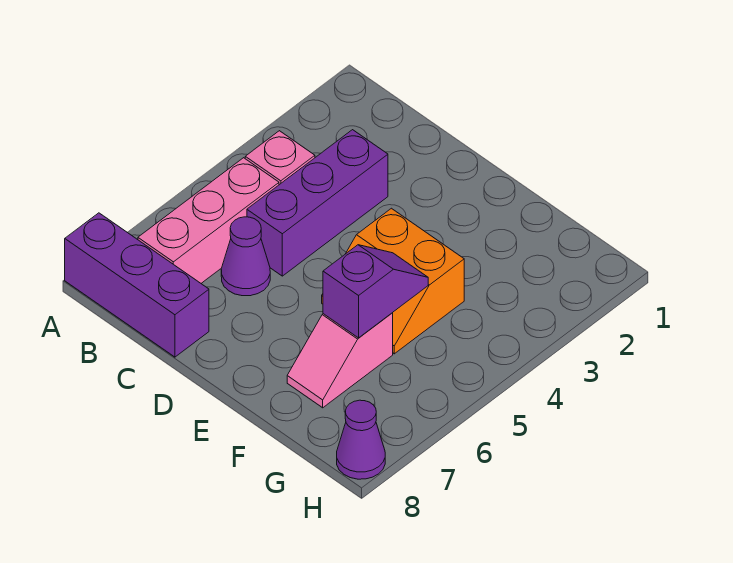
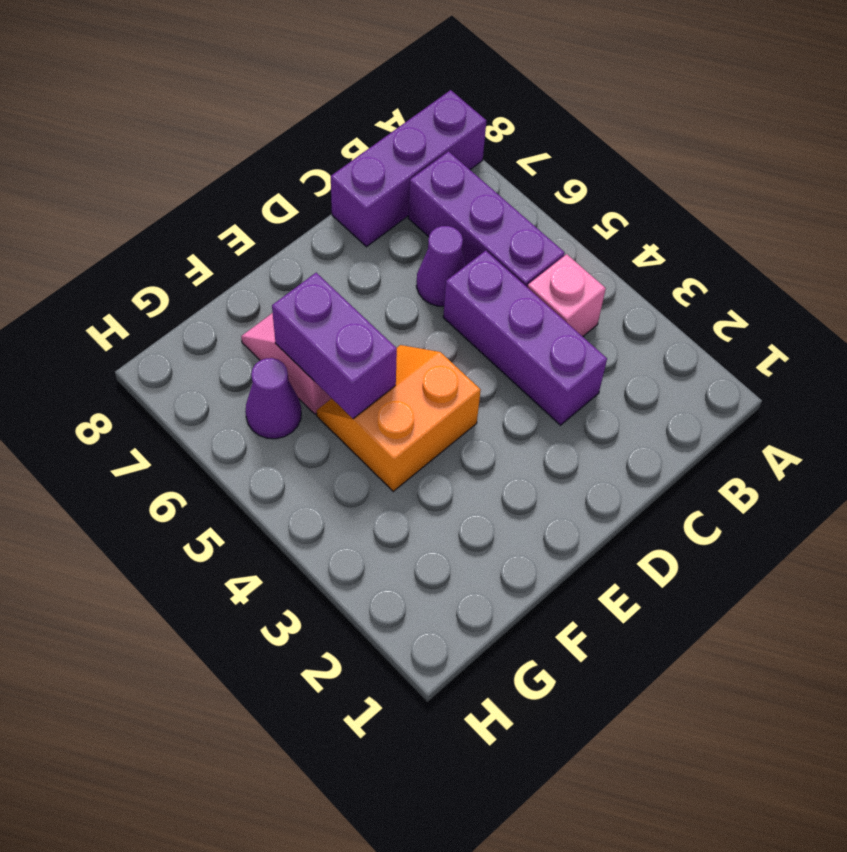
pink brick B5:B7 level 1 -> purple brick B5:B7 level 1
purple slope F5:F6 level 2 top 6 -> purple brick F5:F6 level 2
purple cone H8 level 1 -> purple cone G6 level 1

